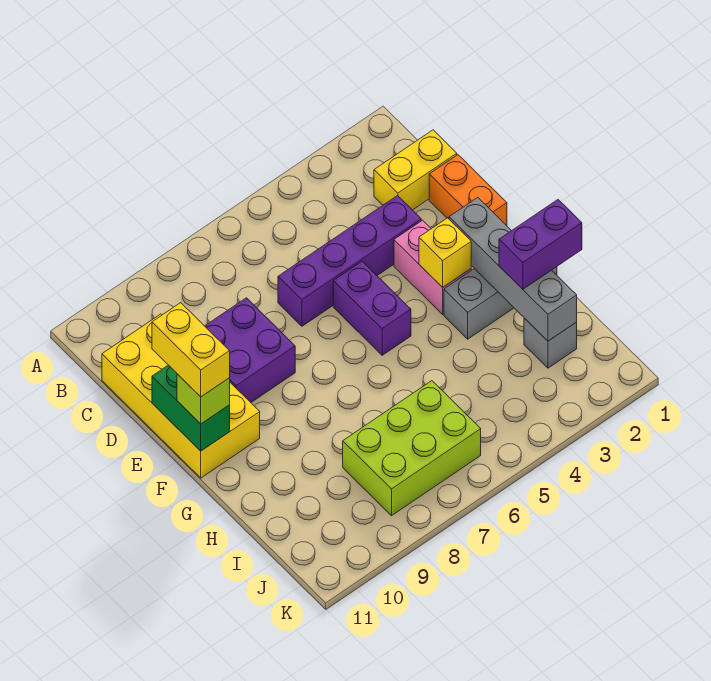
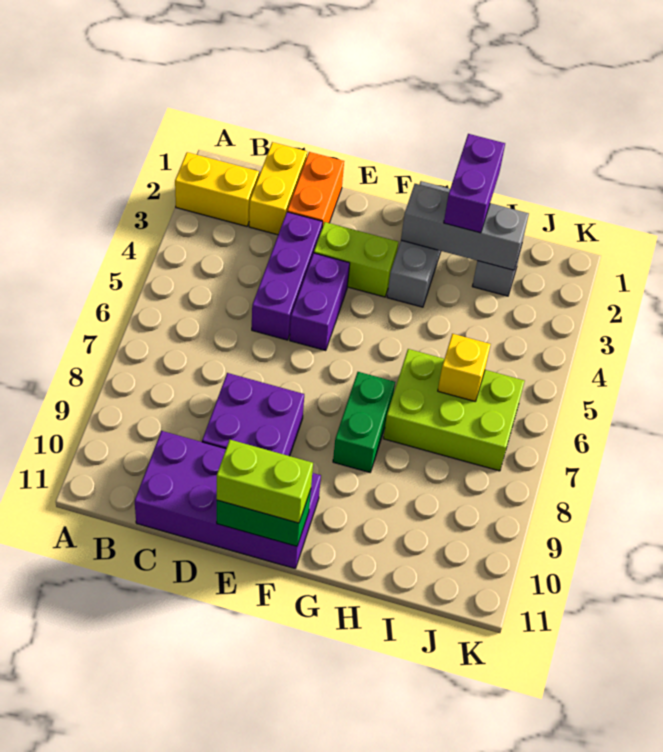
yellow brick C10:F11 level 1 -> purple brick C10:F11 level 1
orange brick D1:E1 level 1 -> orange brick D1:D2 level 1
purple brick D3:D6 level 1 -> purple brick D3:D5 level 1
pink brick E3:F3 level 1 -> lime brick E3:F3 level 1
purple brick E5:F5 level 1 -> purple brick E4:E5 level 1
yellow brick E11:F11 level 4 -> yellow brick A2:B2 level 1
grey brick F2:I2 level 2 -> grey brick G2:I2 level 2
yellow brick F3 level 2 -> yellow brick I6 level 2
lime brick F11 level 3 -> lime brick E11:F11 level 3
none -> green brick G7:G8 level 1
lime brick I6:J8 level 1 -> lime brick H6:J7 level 1

